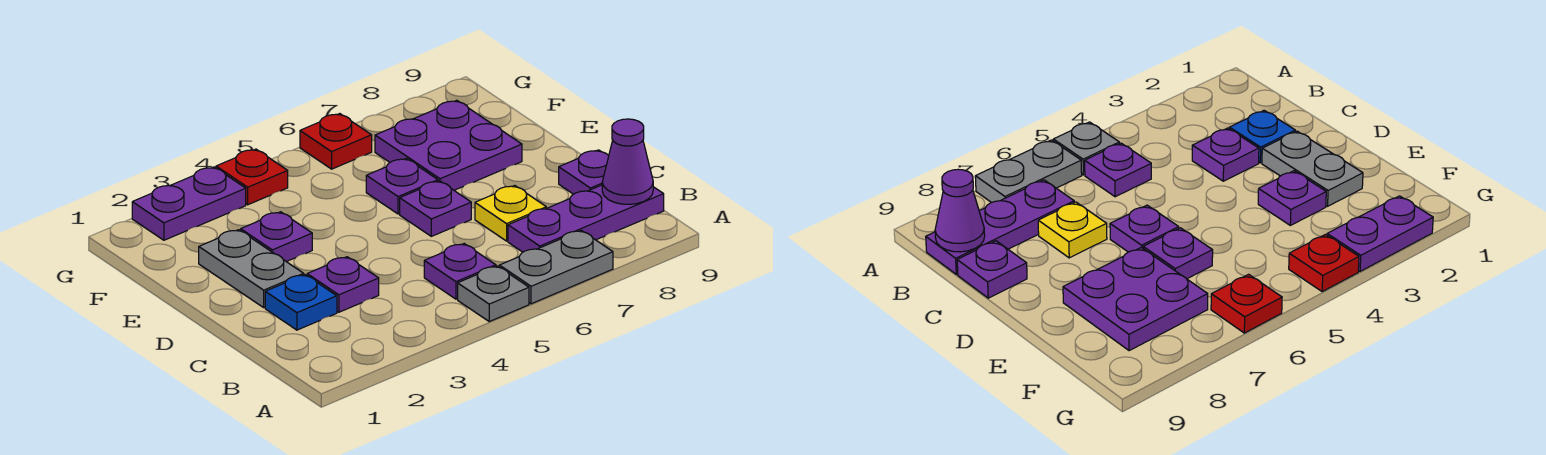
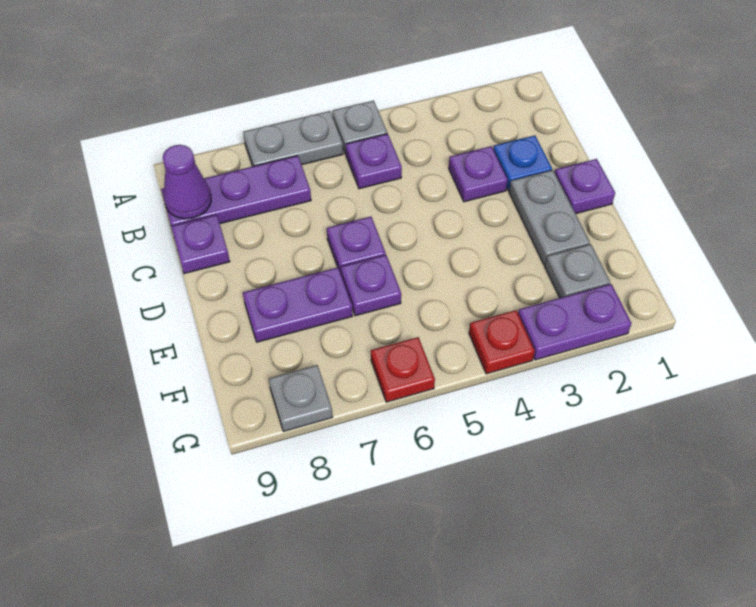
yellow plate C7 level 1 -> none
purple plate E3 level 1 -> purple plate D1 level 1
purple plate E7:F8 level 1 -> purple plate E7:E8 level 1
none -> grey plate F2 level 1
none -> grey plate G8 level 1

